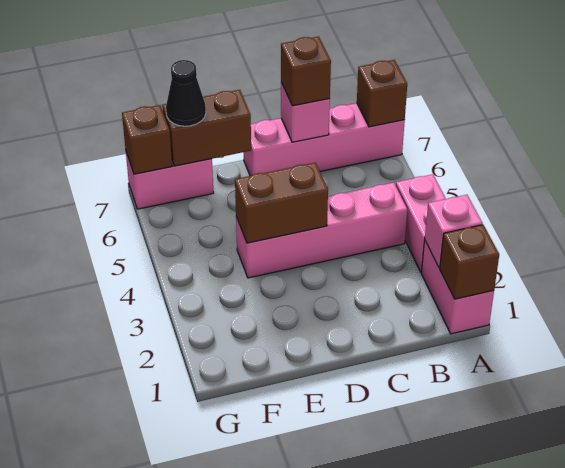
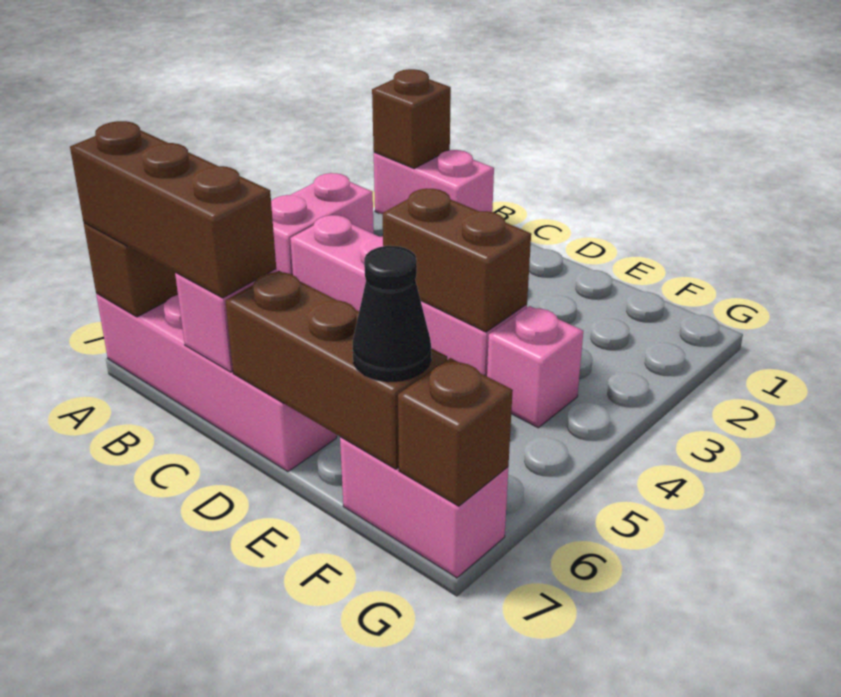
pink brick A1:A2 level 1 -> pink brick A1:B1 level 1
pink brick A2 level 2 -> pink brick F4 level 1
brown brick C7 level 3 -> brown brick A7:C7 level 3
brown brick E7:F7 level 2 -> brown brick D7:F7 level 2

